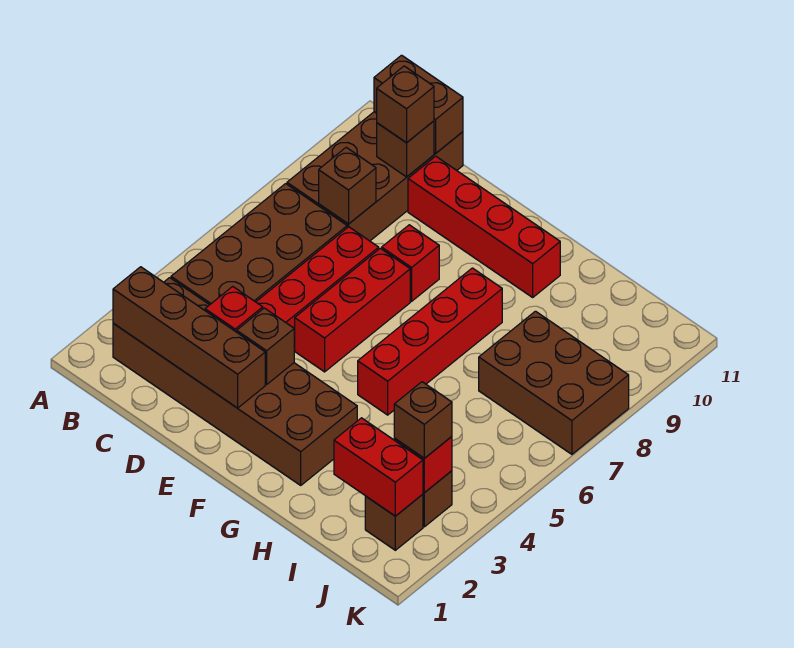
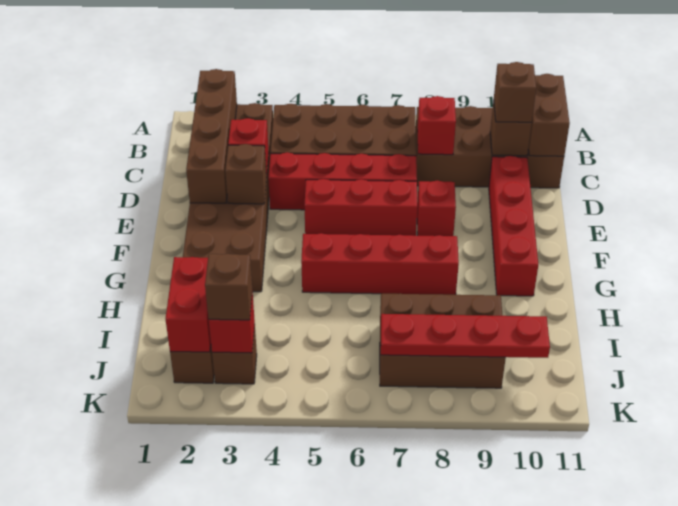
brown brick C8 level 2 -> red brick C8 level 2
brown brick I7:K8 level 1 -> brown brick I7:J9 level 1
none -> red plate J7:J10 level 2

